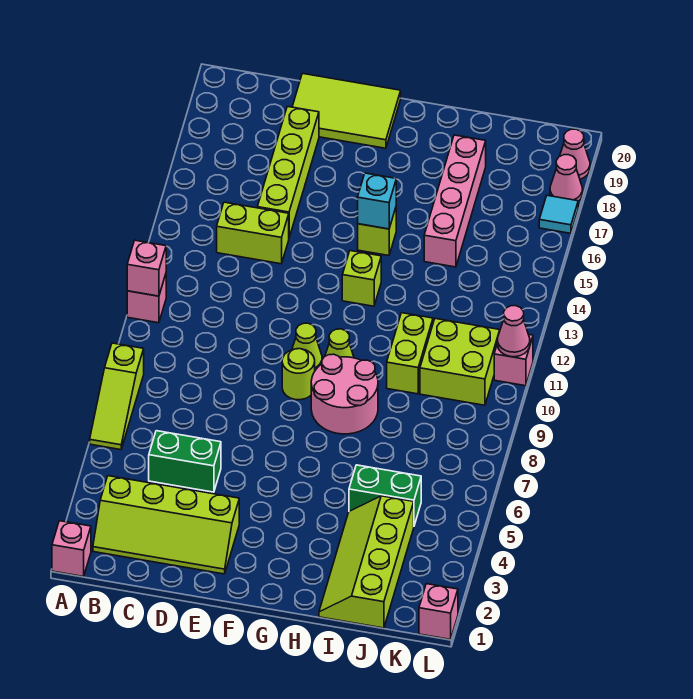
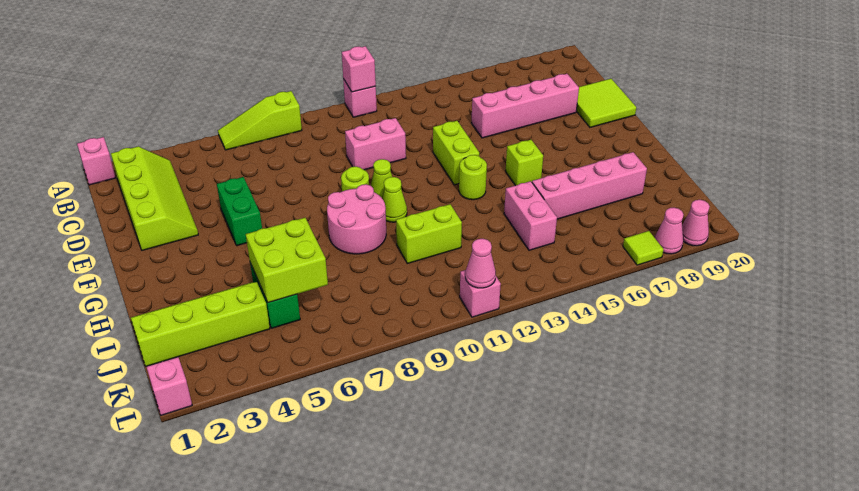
lime slope B2:E3 level 1 top 3 -> lime slope B2:E3 level 1 top 2
green brick C5:D5 level 1 -> green brick E5:F5 level 1
lime brick C14:D14 level 1 -> lime brick E13:F13 level 1
none -> pink brick D10:D11 level 1
lime brick D15:D18 level 1 -> pink brick D15:D18 level 1
lime tile D19:F20 level 1 -> lime tile D19:E20 level 1
lime brick G13 level 1 -> lime round brick G13 level 1
cyan brick G15 level 2 -> none
none -> pink brick I14:J14 level 1
lime brick J10:K11 level 1 -> lime brick I5:J6 level 2
cyan tile L17 level 1 -> lime tile L17 level 1

